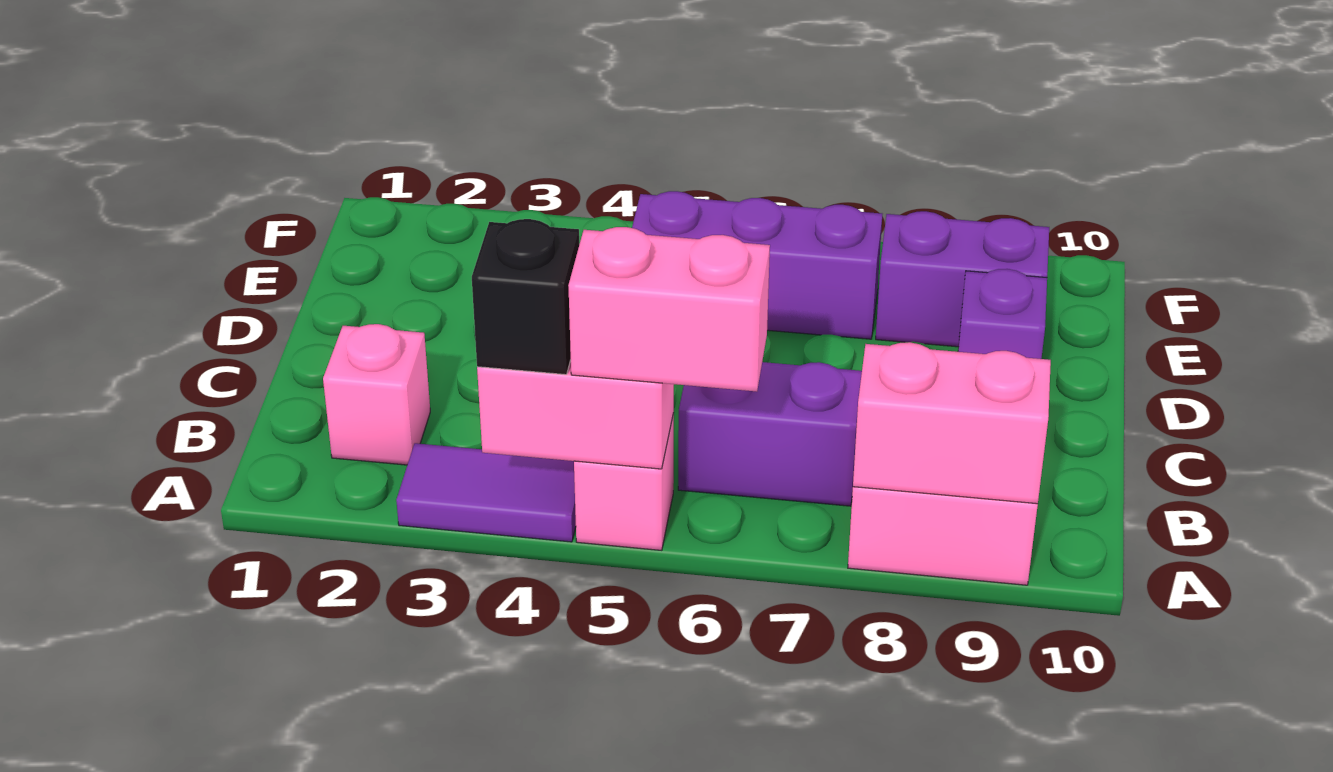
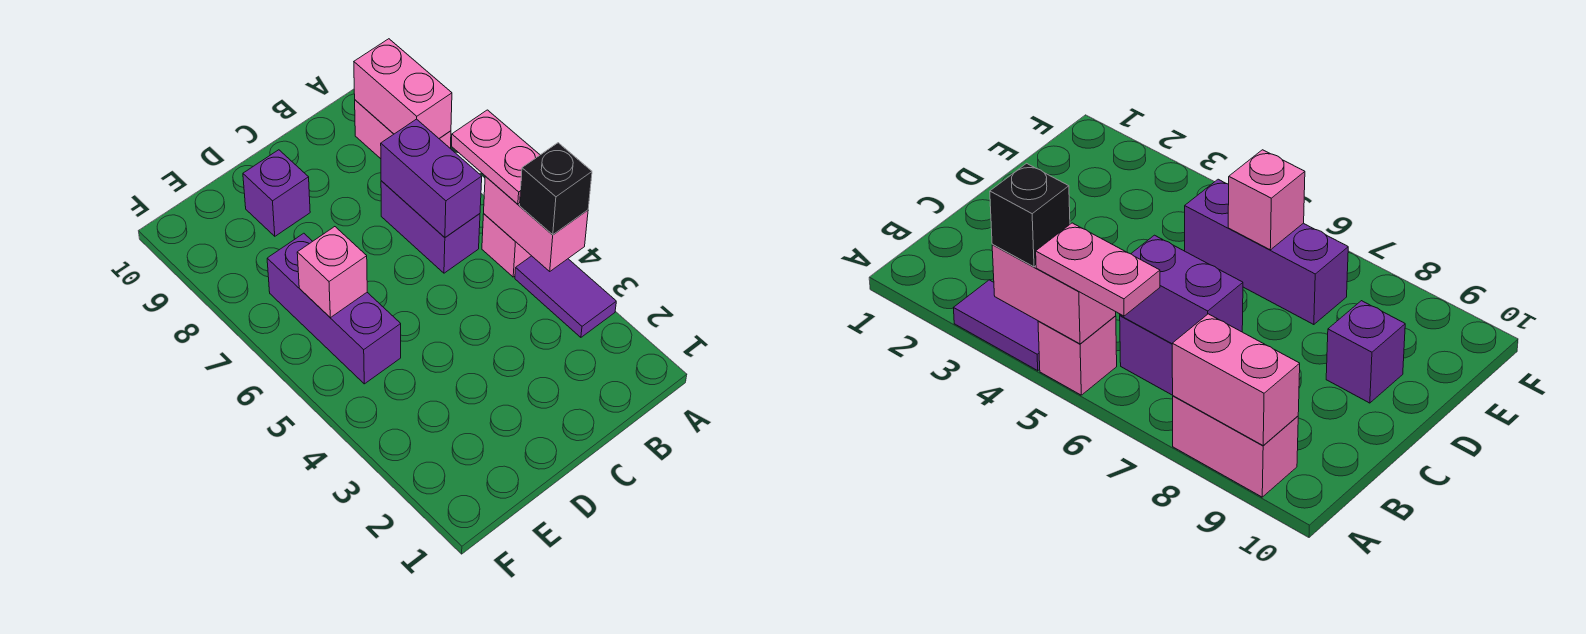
pink brick A5:A6 level 3 -> pink plate A5:A6 level 3
pink brick B2 level 1 -> pink brick E6 level 2
purple brick E8:E9 level 1 -> purple brick B6:B7 level 2

